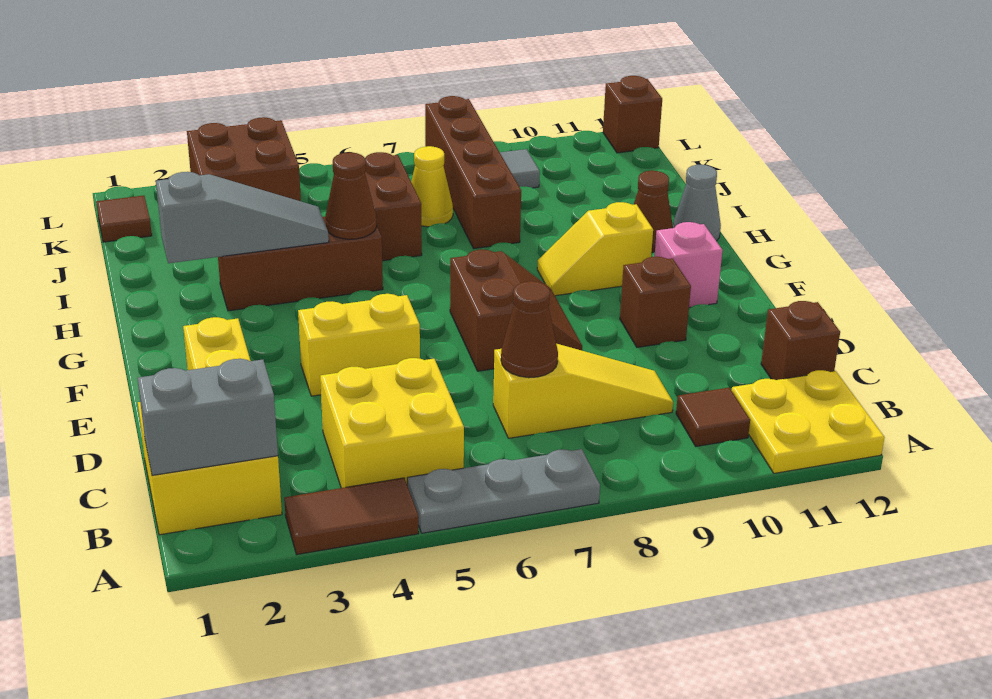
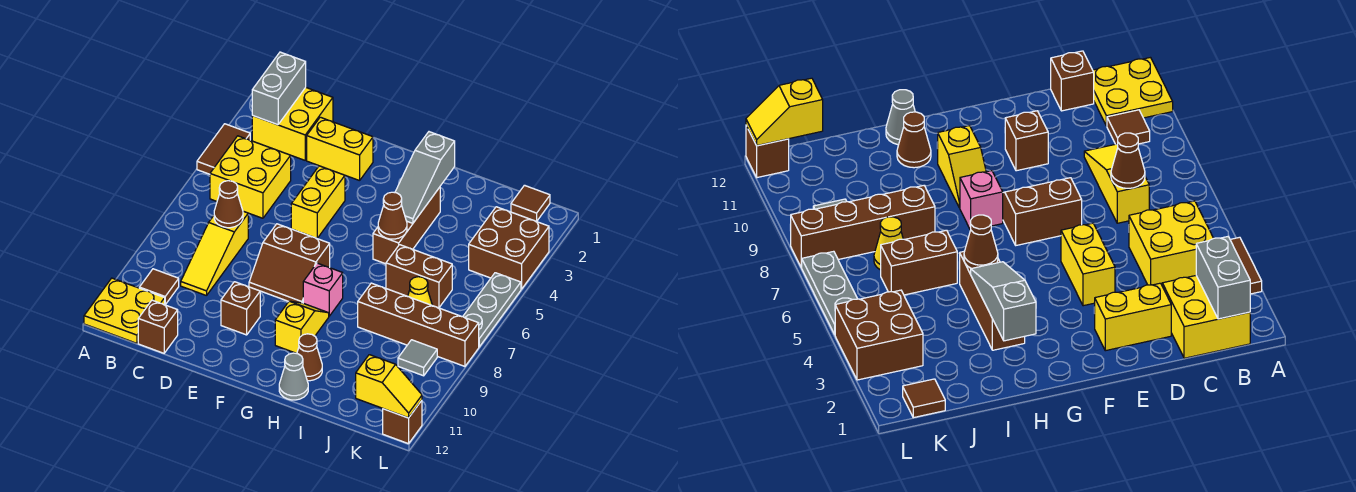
grey plate A5:A7 level 1 -> grey plate L5:L7 level 1
pink brick F11 level 1 -> pink brick G8 level 1
none -> yellow slope K12:L12 level 2 top K

